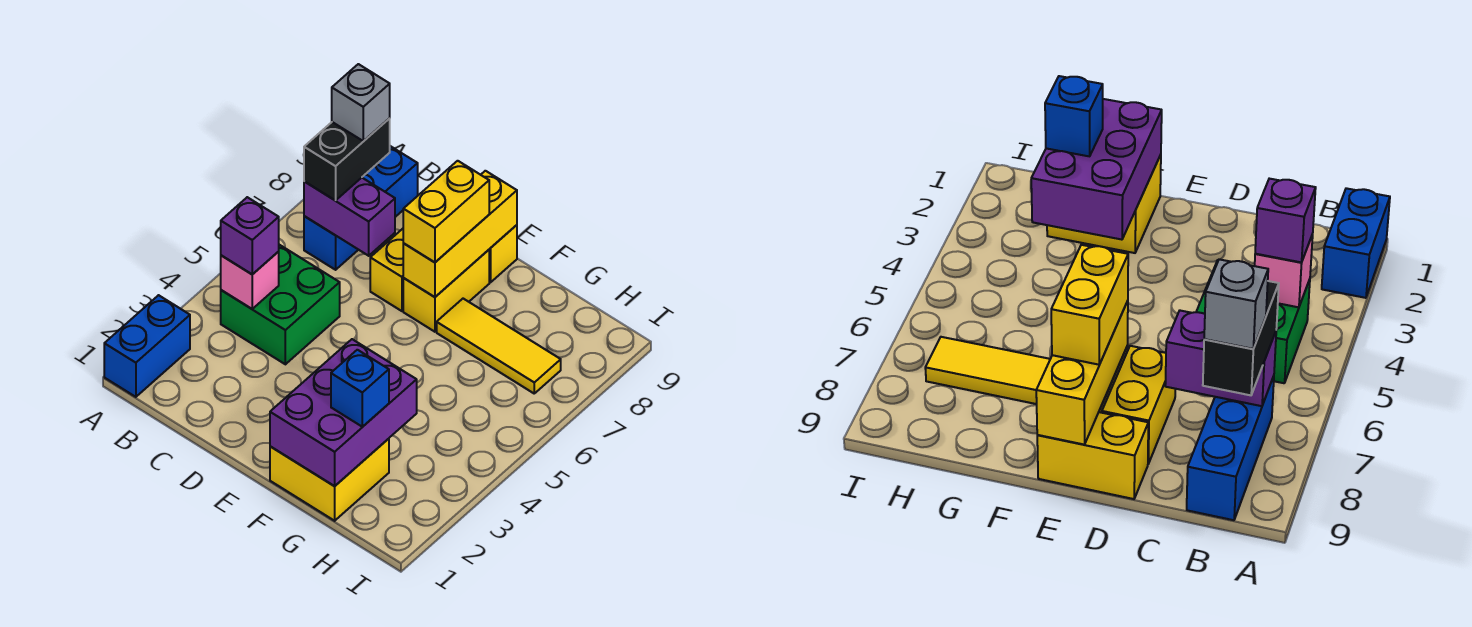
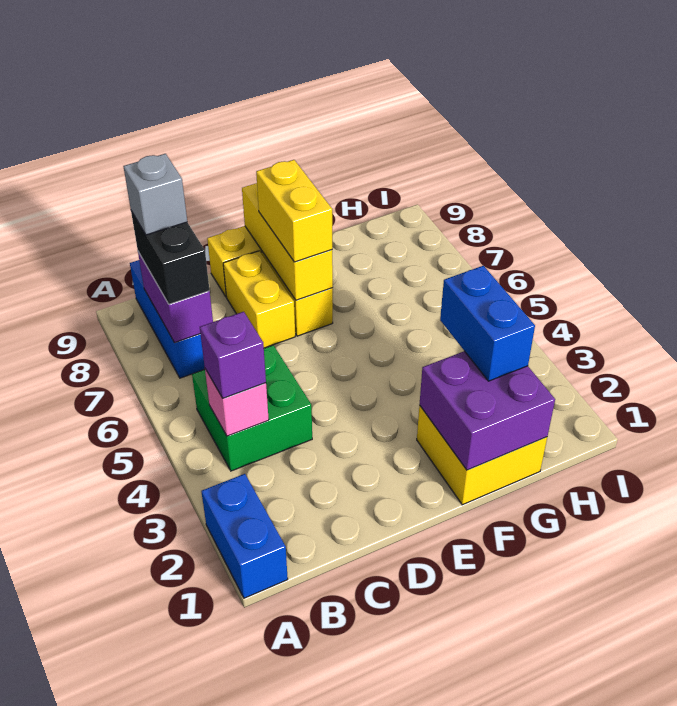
purple brick B7:C7 level 2 -> purple brick B7:B8 level 2
purple brick F1:G3 level 2 -> purple brick F1:G2 level 2
yellow tile F7:H7 level 1 -> none
blue brick G2 level 3 -> blue brick G2:G3 level 3

